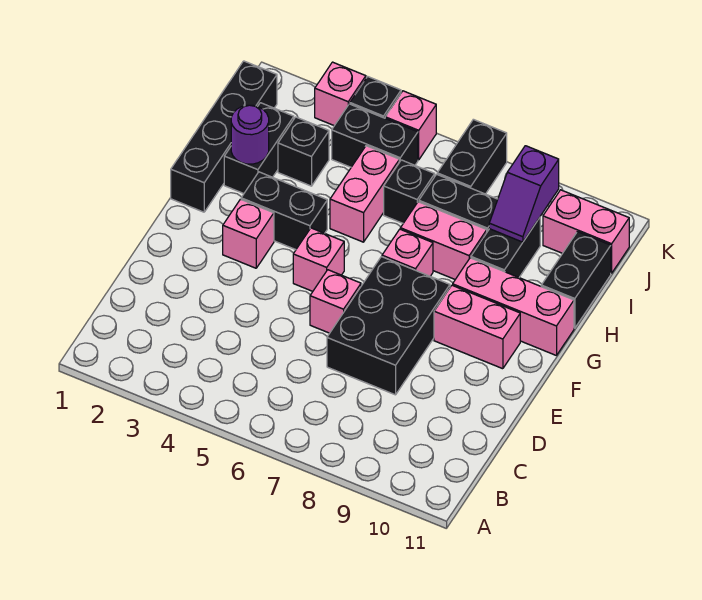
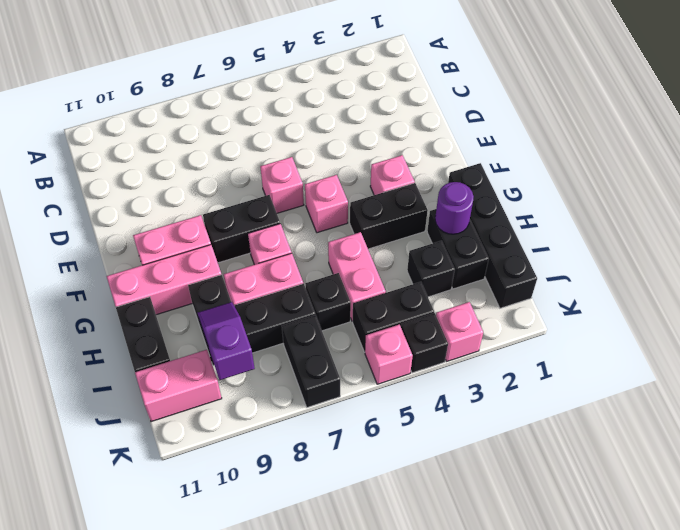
black brick D7:F8 level 1 -> black brick F7:F8 level 1

